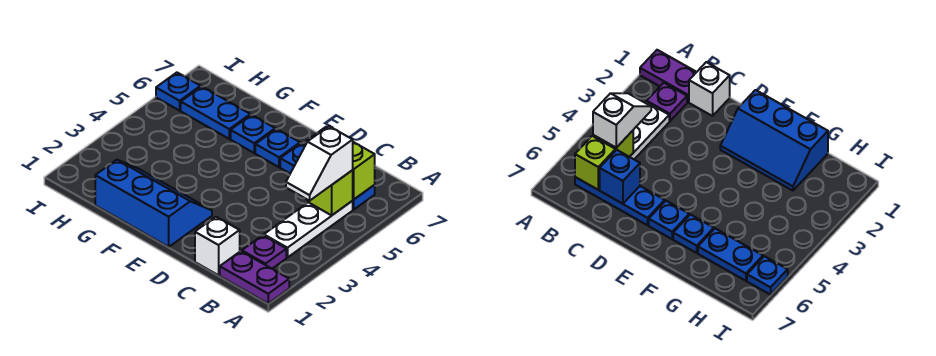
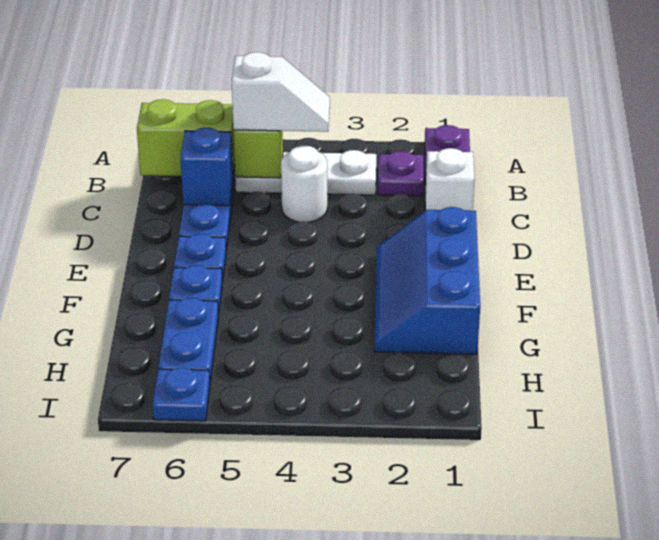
lime brick B6 level 2 -> lime brick B6:B7 level 2
none -> white round brick C4 level 1

